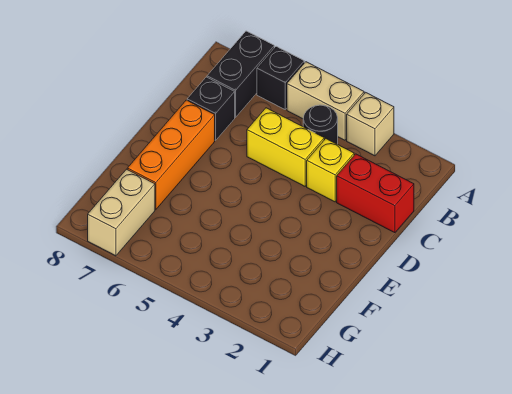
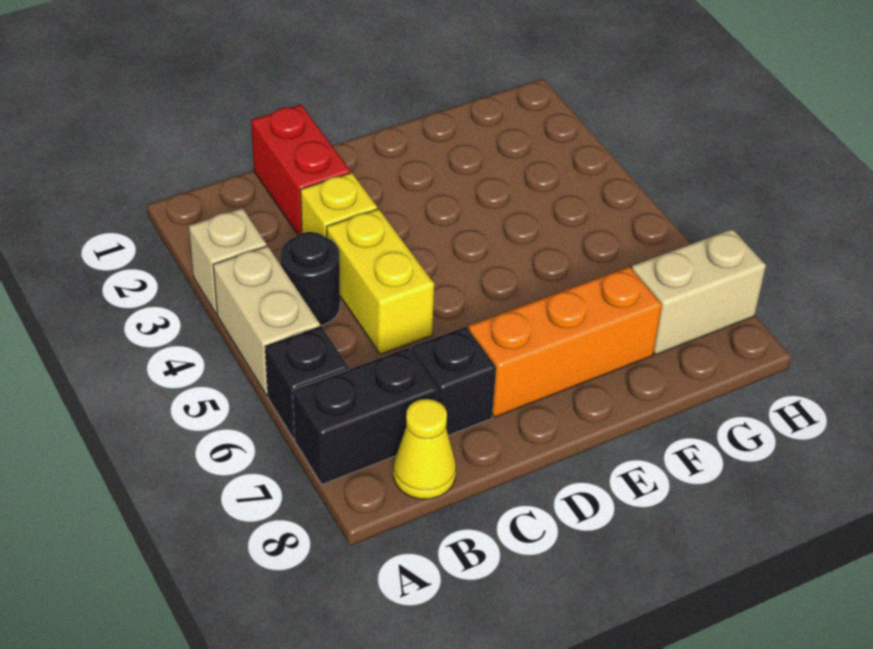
none -> yellow cone B8 level 1

